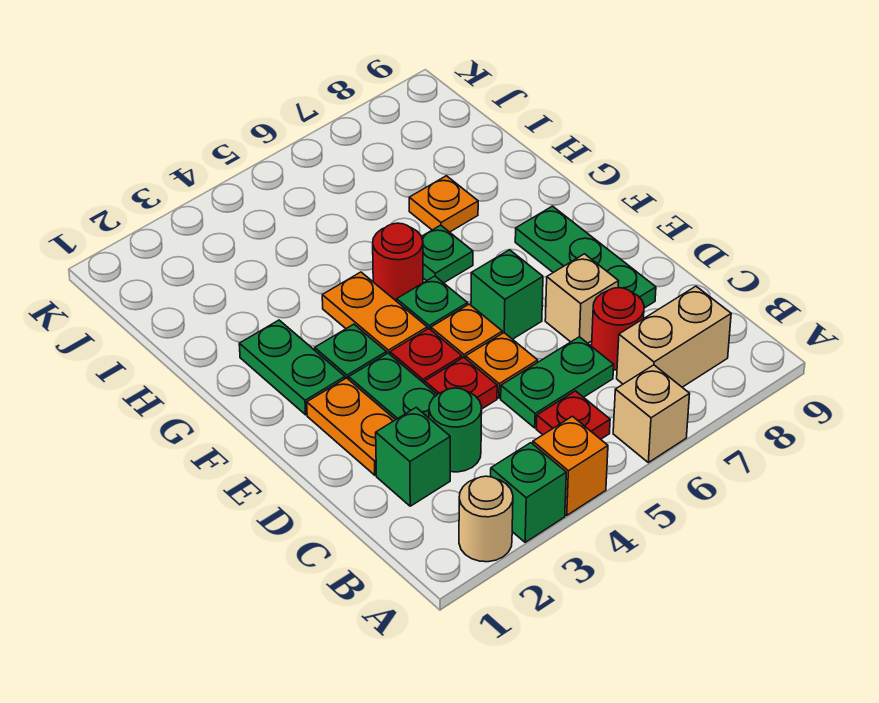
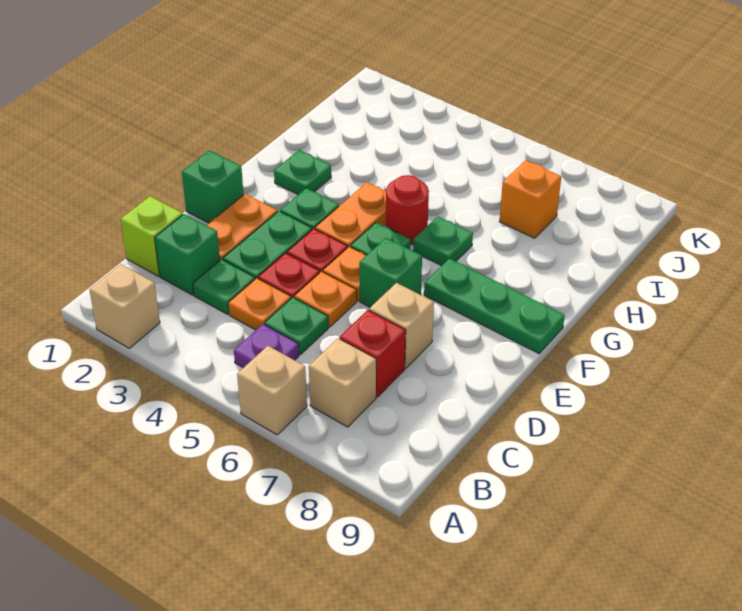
tan round brick A2 level 1 -> tan brick A2 level 1
green brick A3 level 1 -> green brick E1 level 1
orange brick A4 level 1 -> orange brick I7 level 1
red plate B5 level 1 -> purple plate B5 level 1
tan brick B7:B8 level 1 -> tan brick B7 level 1
none -> lime brick C1 level 1
green round brick C3 level 1 -> green plate C3 level 1
green plate C5:C6 level 1 -> green plate C5 level 1
red round brick C7 level 1 -> red brick C7 level 1
green plate D8:F8 level 1 -> green plate F7:F9 level 1
green plate F2:G2 level 1 -> green plate G2 level 1
orange plate H7 level 1 -> orange plate C4 level 1

